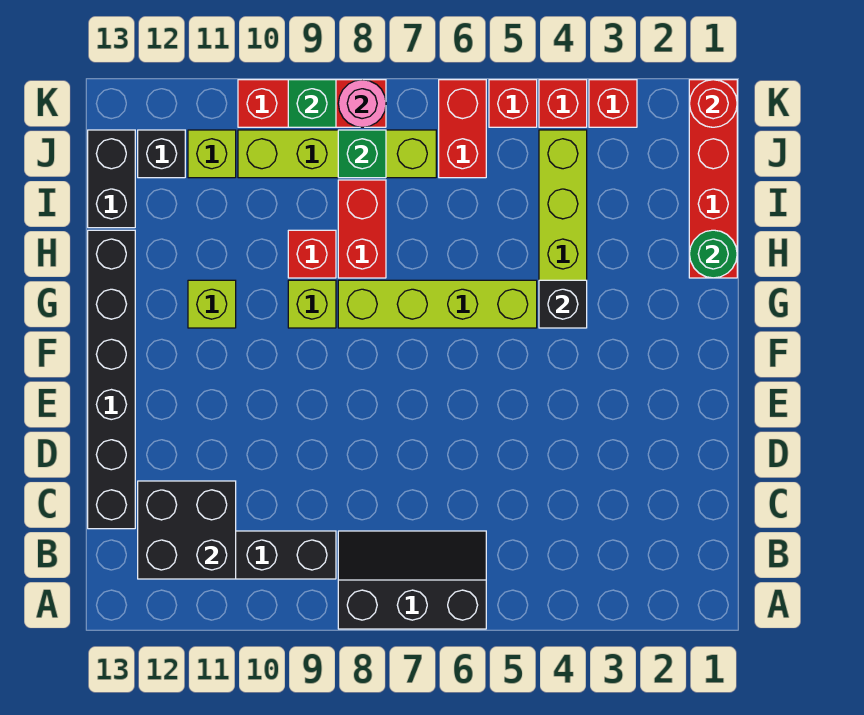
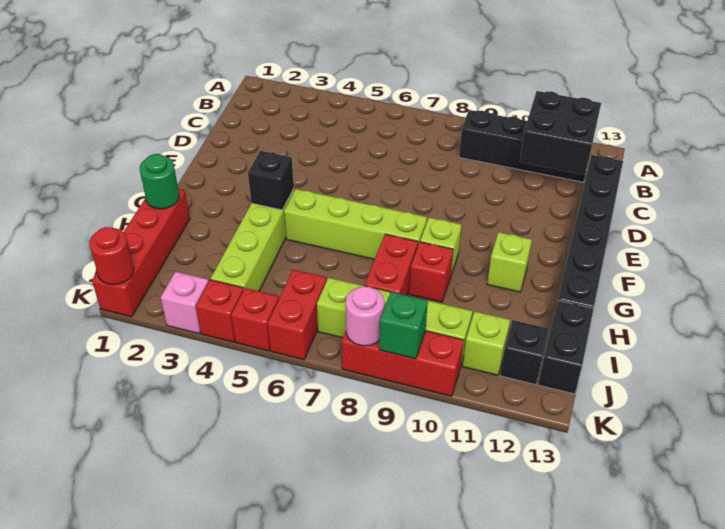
black slope A6:B8 level 1 top A -> none
green brick J8 level 2 -> none
red brick K3 level 1 -> pink brick K3 level 1

